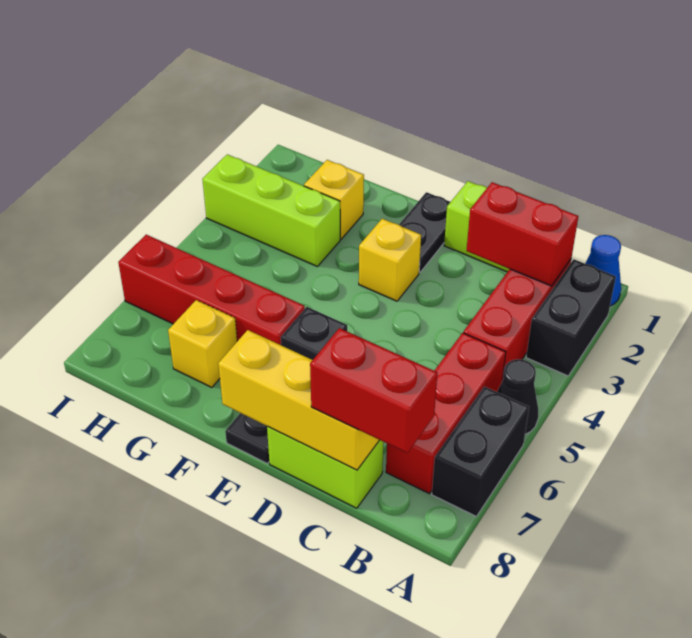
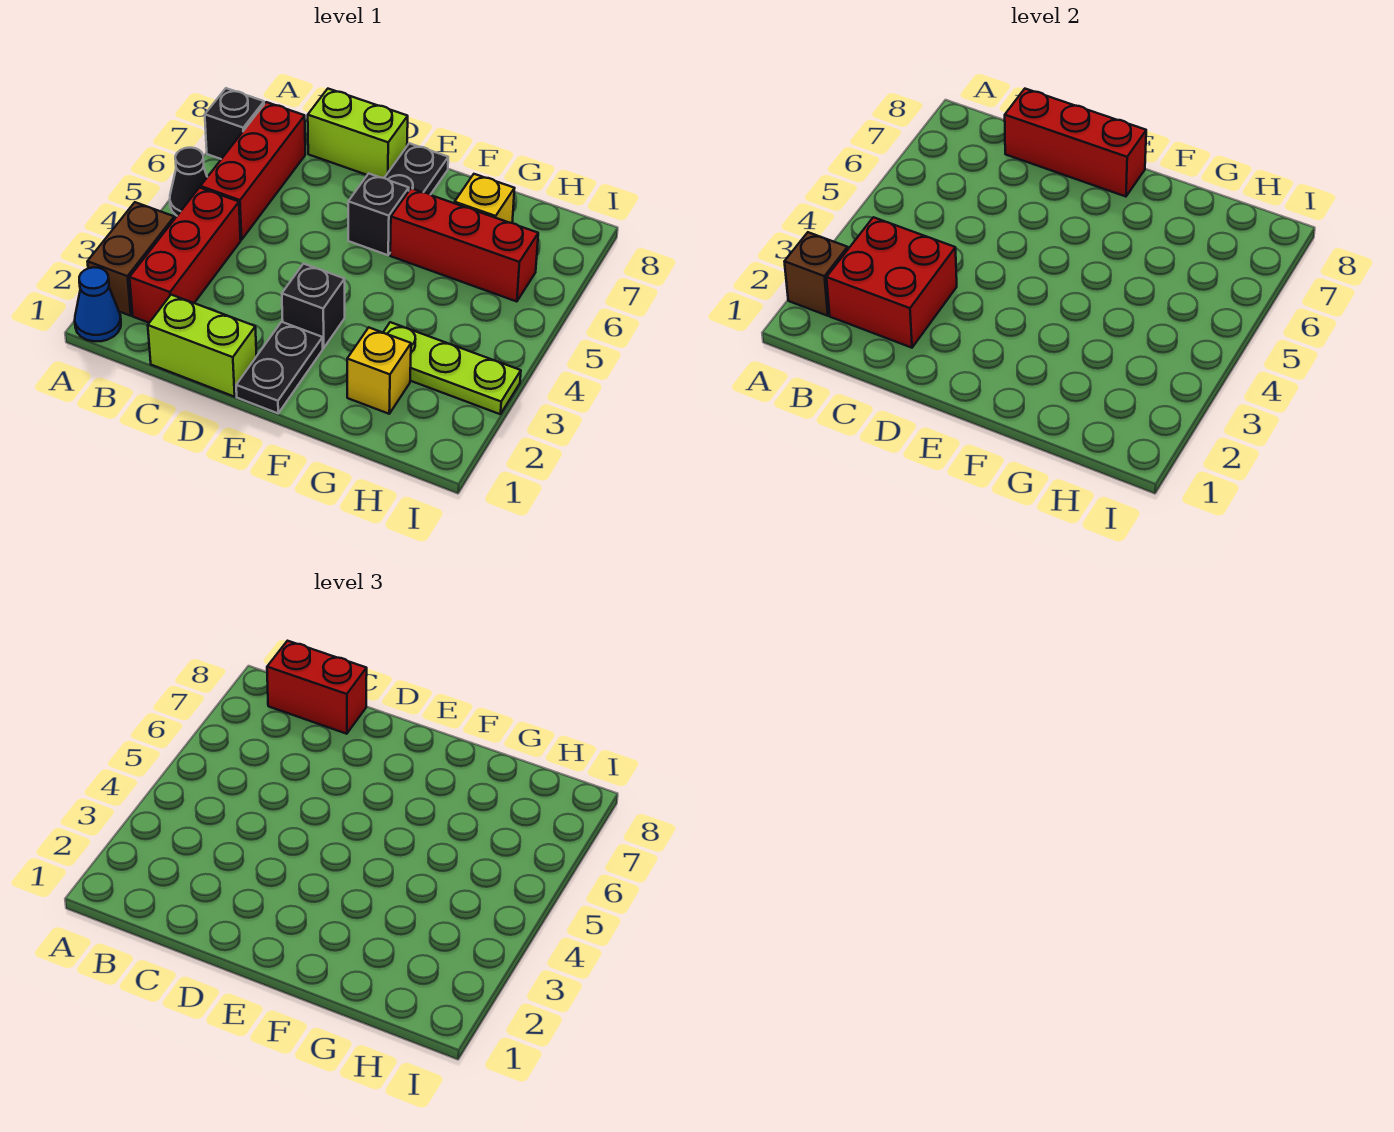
black brick A2:A3 level 1 -> brown brick A2:A3 level 1
none -> brown brick A2 level 2
black brick A6:A7 level 1 -> black brick A7 level 1
red brick B2:C2 level 2 -> red brick B2:C3 level 2
yellow brick C8:E8 level 2 -> red brick C8:E8 level 2
yellow brick E3 level 1 -> black brick E3 level 1
red brick F6:I6 level 1 -> red brick F6:H6 level 1
lime brick G3:I3 level 1 -> lime plate G3:I3 level 1

